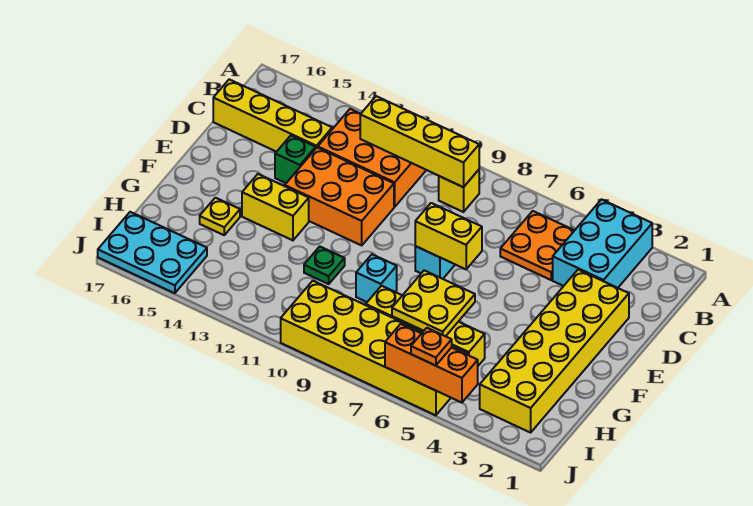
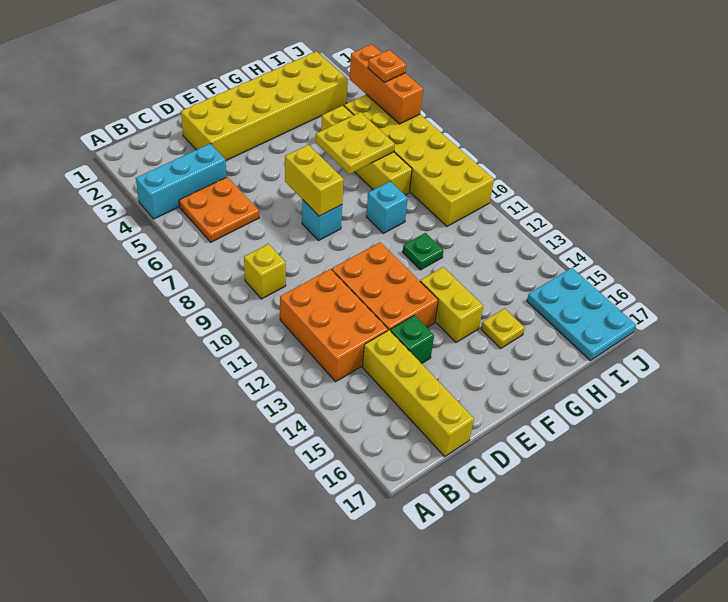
cyan brick A3:C4 level 1 -> cyan brick A4:C4 level 1
yellow brick B9:B12 level 2 -> none

